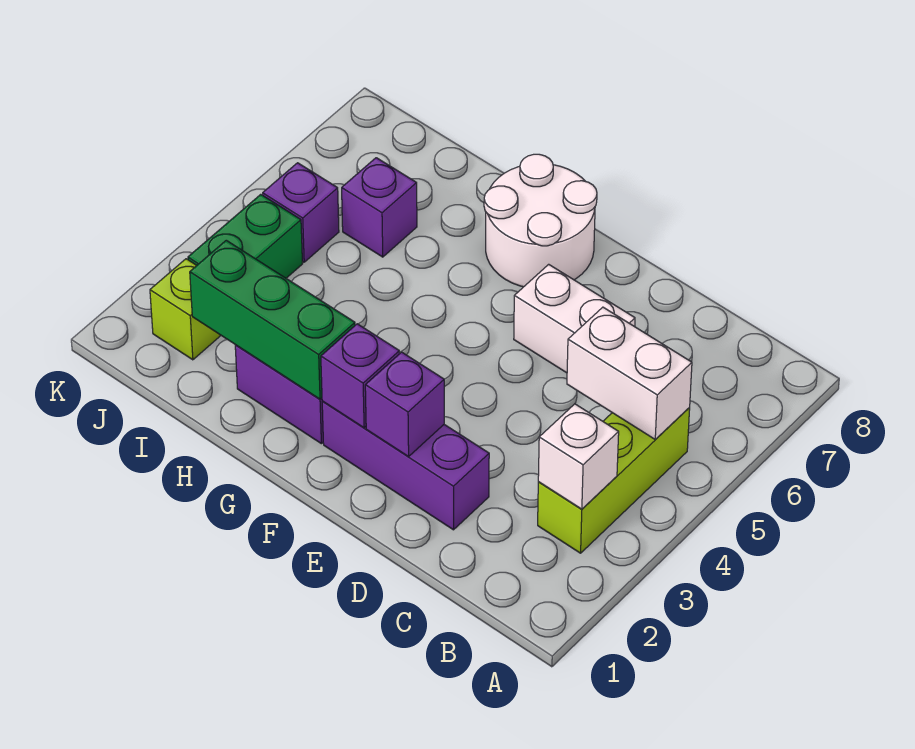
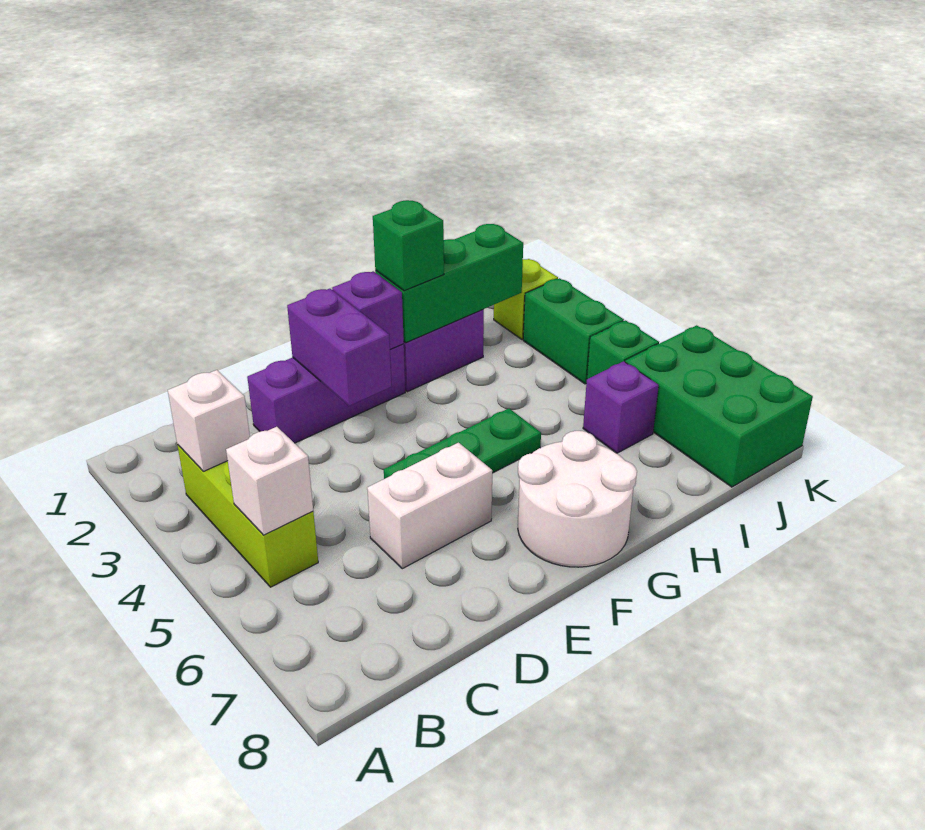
white brick B5:C5 level 2 -> white brick B5 level 2
purple brick E2 level 2 -> purple brick E2:E3 level 2
none -> green plate E5:G5 level 1
none -> green brick G2 level 3
purple brick J5 level 1 -> green brick J5 level 1
none -> green brick J6:K8 level 1

